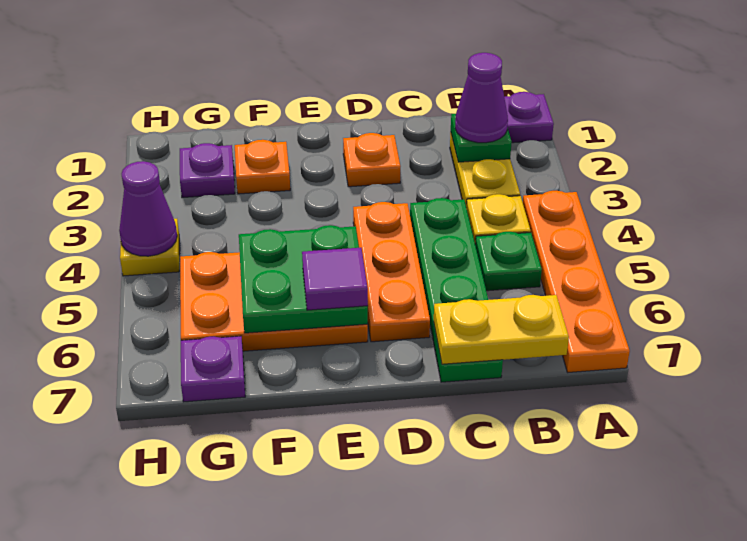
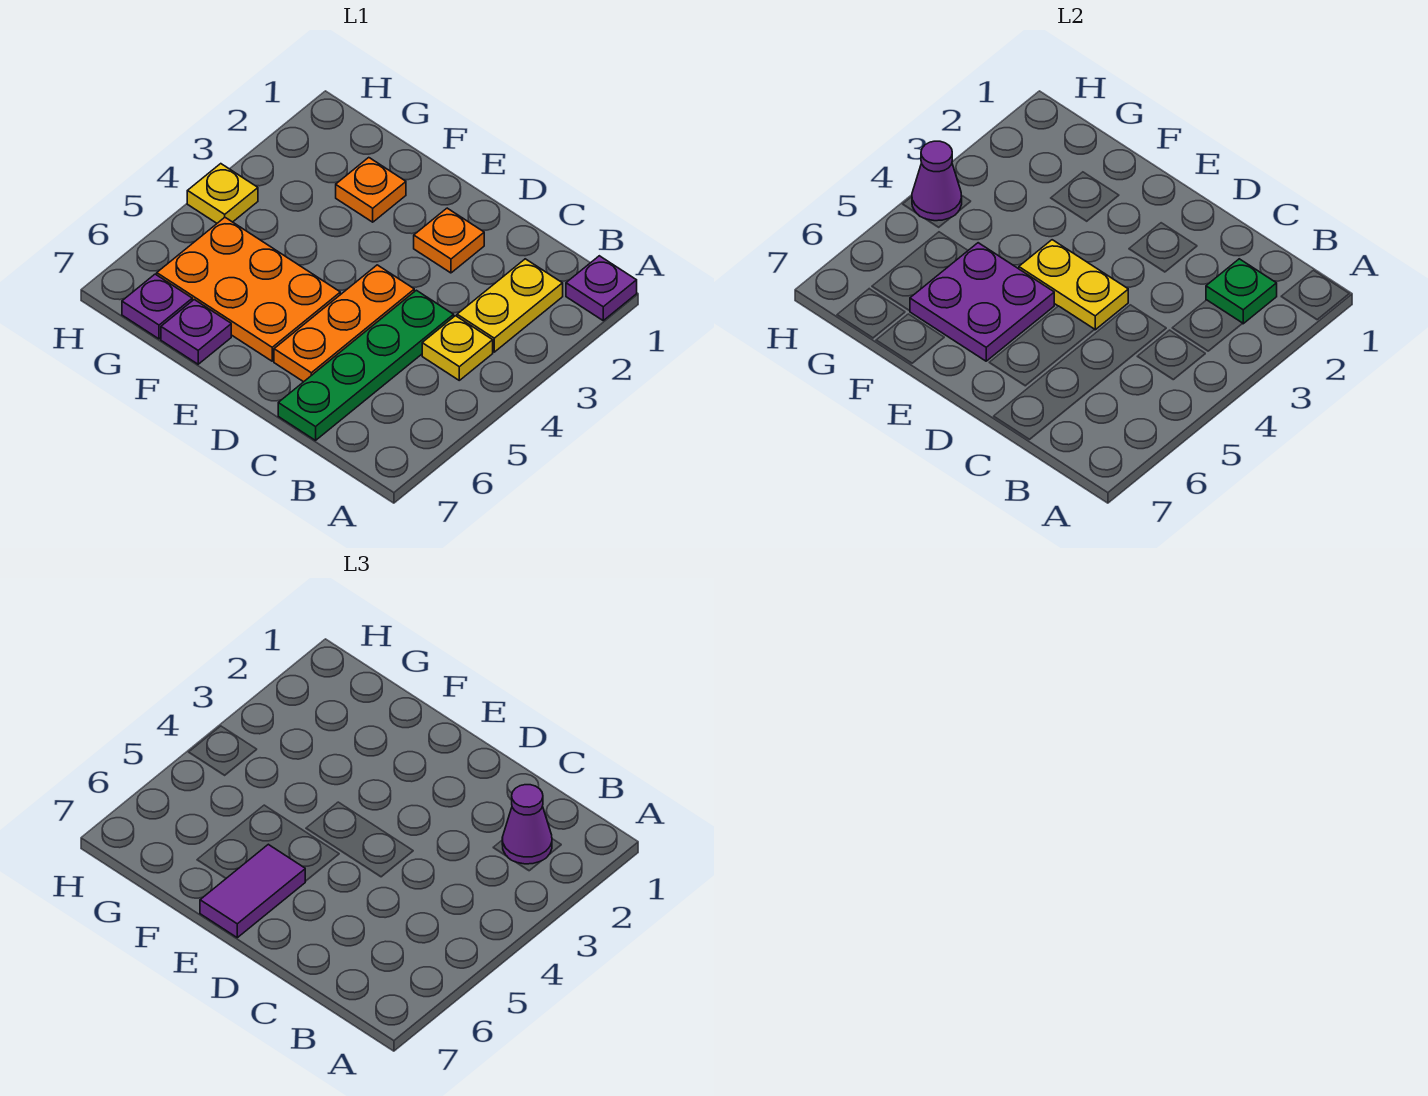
orange plate A4:A7 level 1 -> none
green plate B5 level 1 -> none
yellow plate B7:C7 level 2 -> yellow plate D4:E4 level 2
green plate E5:F6 level 2 -> purple plate E5:F6 level 2
purple tile E6 level 3 -> purple tile E6:E7 level 3
purple plate G2 level 1 -> purple plate F7 level 1

